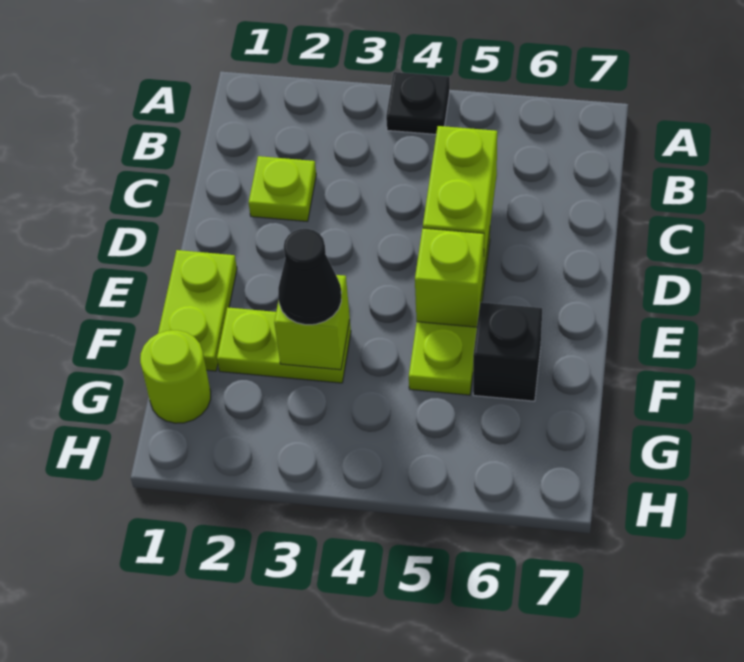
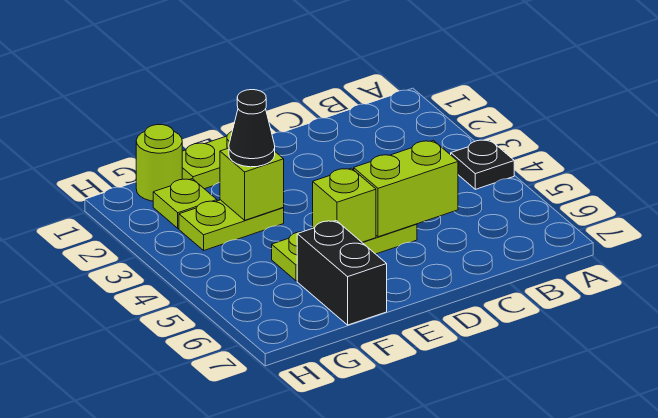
lime plate C2 level 1 -> lime plate G2 level 1
lime plate F2:F3 level 1 -> lime plate F3:G3 level 1
black brick F6 level 1 -> black brick F6:F7 level 1

